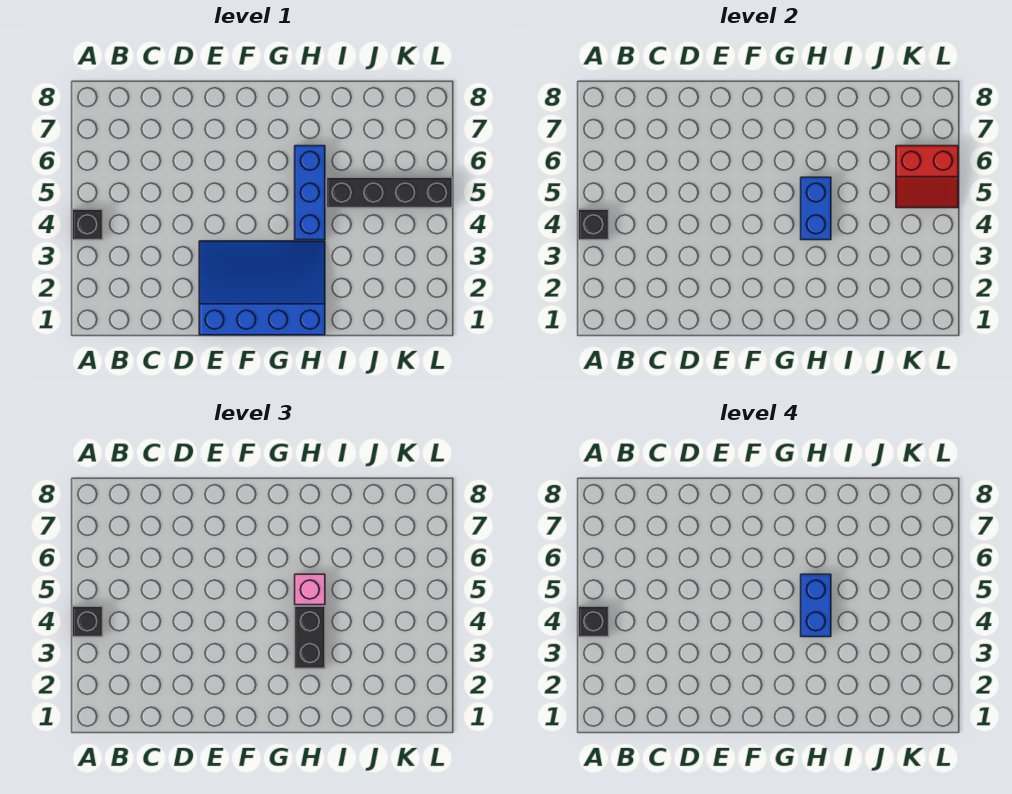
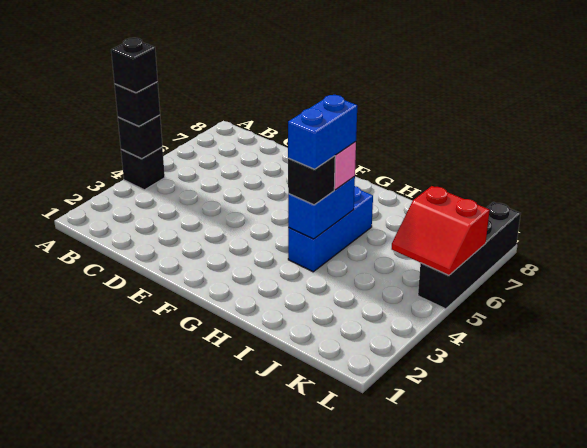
blue slope E1:H3 level 1 top 1 -> none
black brick H3:H4 level 3 -> black brick H4 level 3
black brick I5:L5 level 1 -> black brick L5:L8 level 1

